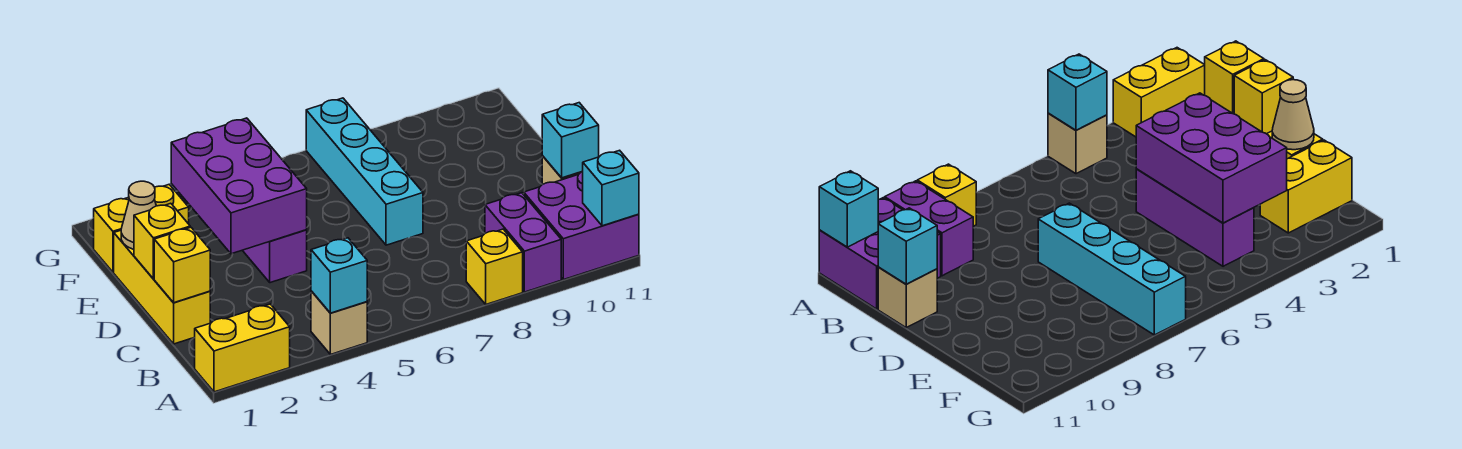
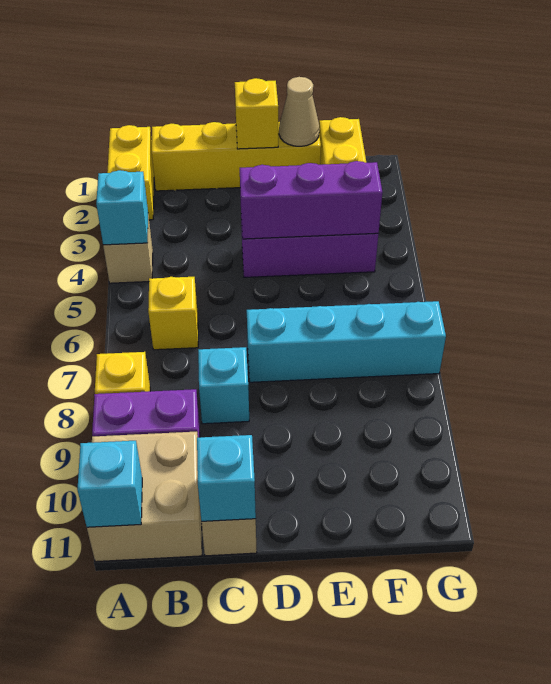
purple brick A10:B11 level 1 -> tan brick A10:B11 level 1
yellow brick C1:E1 level 1 -> yellow brick B1:E1 level 1
yellow brick C1 level 2 -> yellow brick B6 level 1
none -> cyan brick C8 level 1
purple brick D3:F4 level 2 -> purple brick D4:F4 level 2

